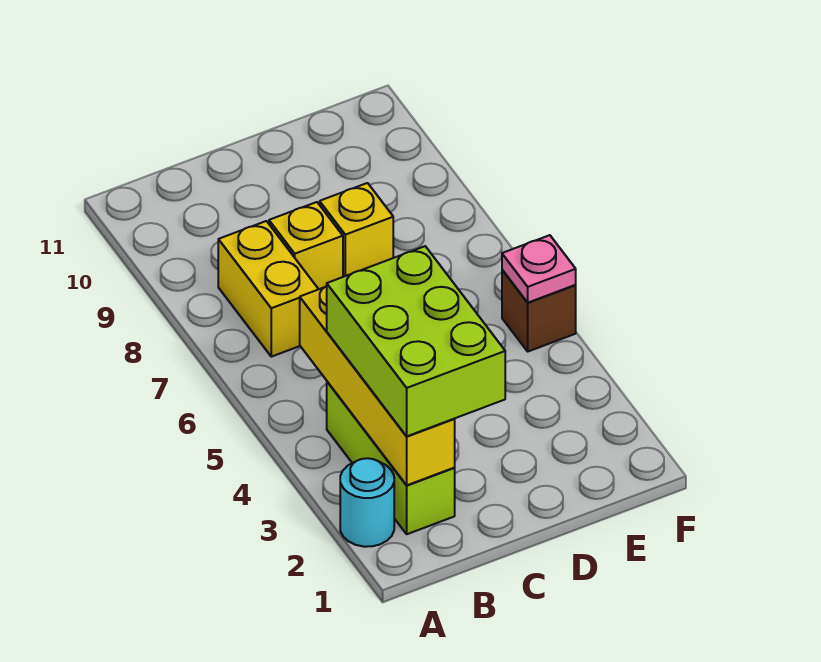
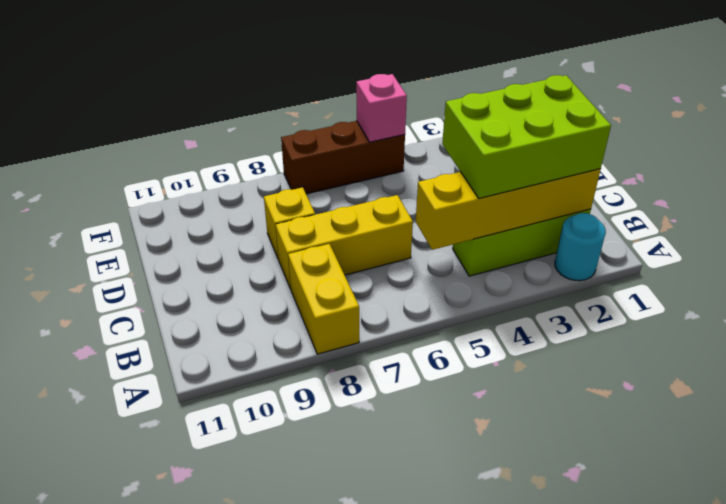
yellow brick B7:B8 level 1 -> yellow brick A8:B8 level 1
yellow brick C8 level 1 -> yellow brick C6:C8 level 1
brown brick F5 level 1 -> brown brick F5:F7 level 1
pink plate F5 level 2 -> pink brick F5 level 2

